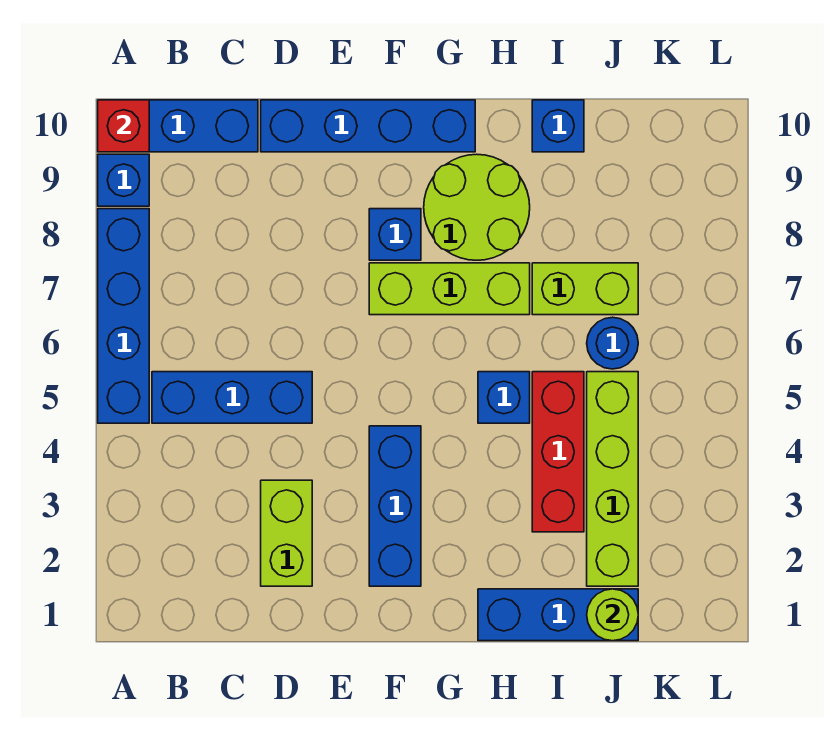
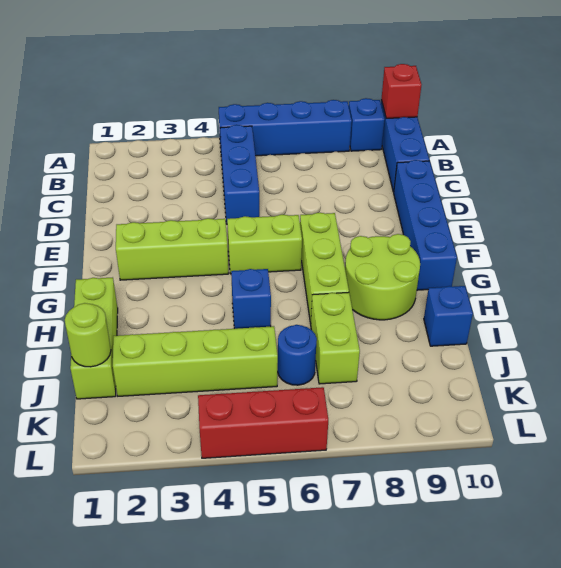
lime brick D2:D3 level 1 -> lime brick F5:F6 level 1
blue brick F2:F4 level 1 -> lime brick F2:F4 level 1
blue brick F8 level 1 -> none
blue brick H1:J1 level 1 -> lime brick H1:J1 level 1
red brick I3:I5 level 1 -> red brick L4:L6 level 1

